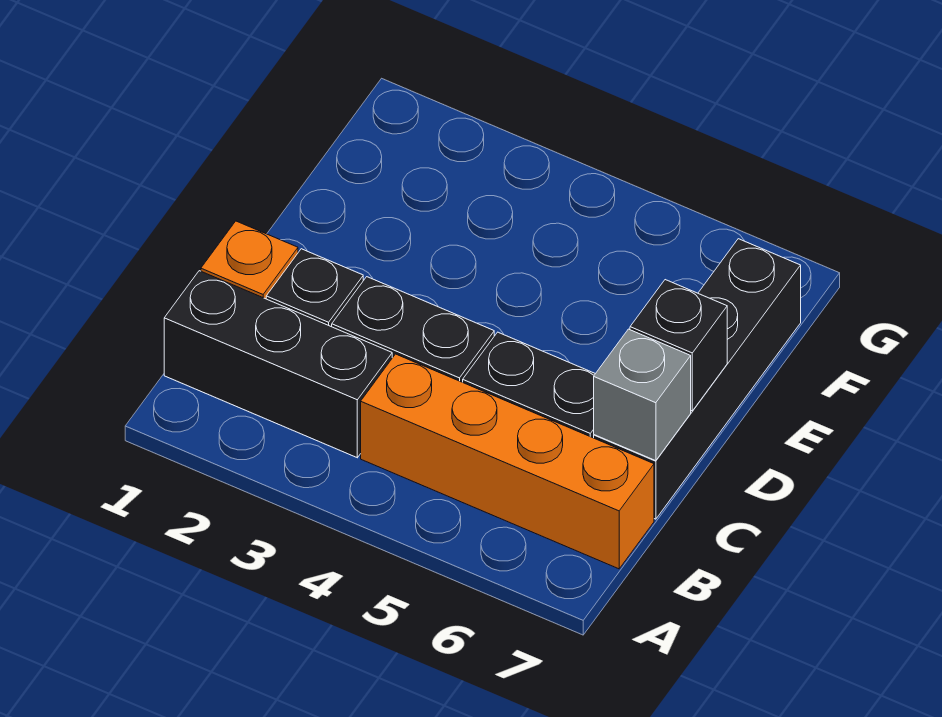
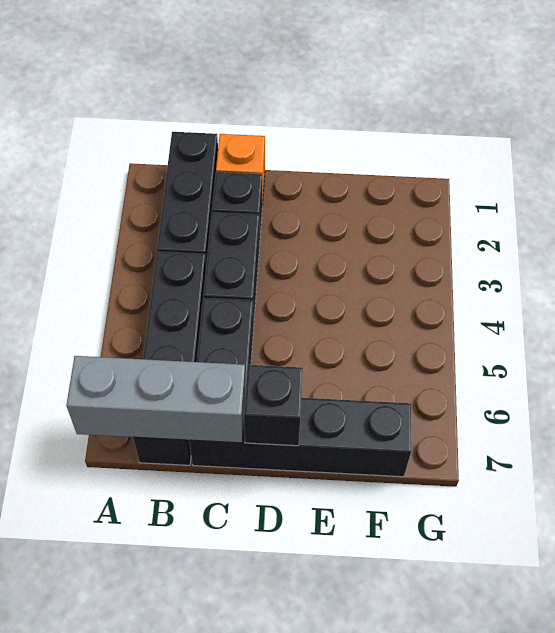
orange brick B4:B7 level 1 -> black brick B4:B7 level 1
grey brick C7 level 2 -> grey brick A7:C7 level 2

